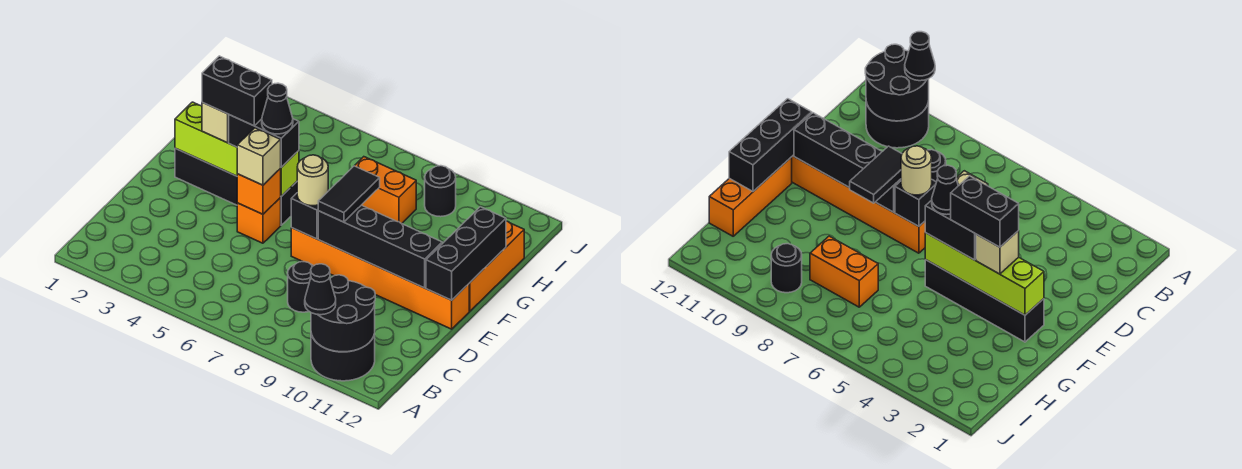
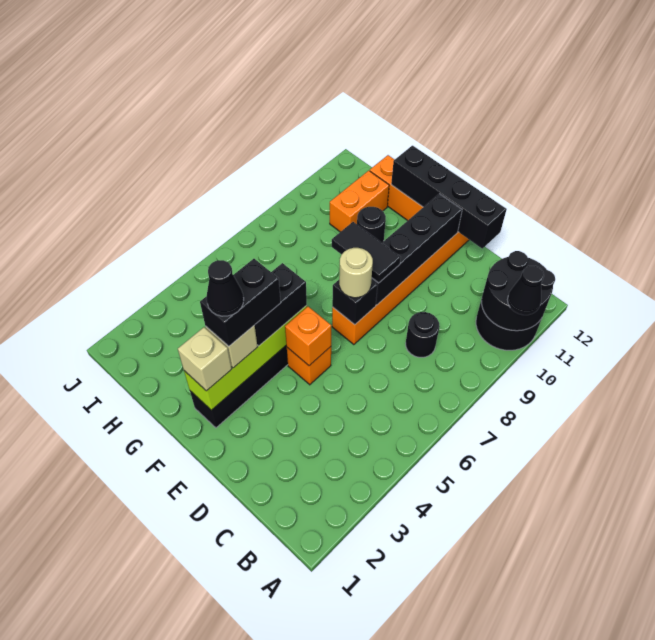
tan brick E5 level 3 -> tan brick F2 level 3
black brick E12:G12 level 2 -> black brick D12:G12 level 2
black cone F5 level 4 -> black cone F3 level 5
orange brick H7:H8 level 1 -> orange brick H10:H11 level 1
black round brick I9 level 1 -> black round brick G10 level 1

